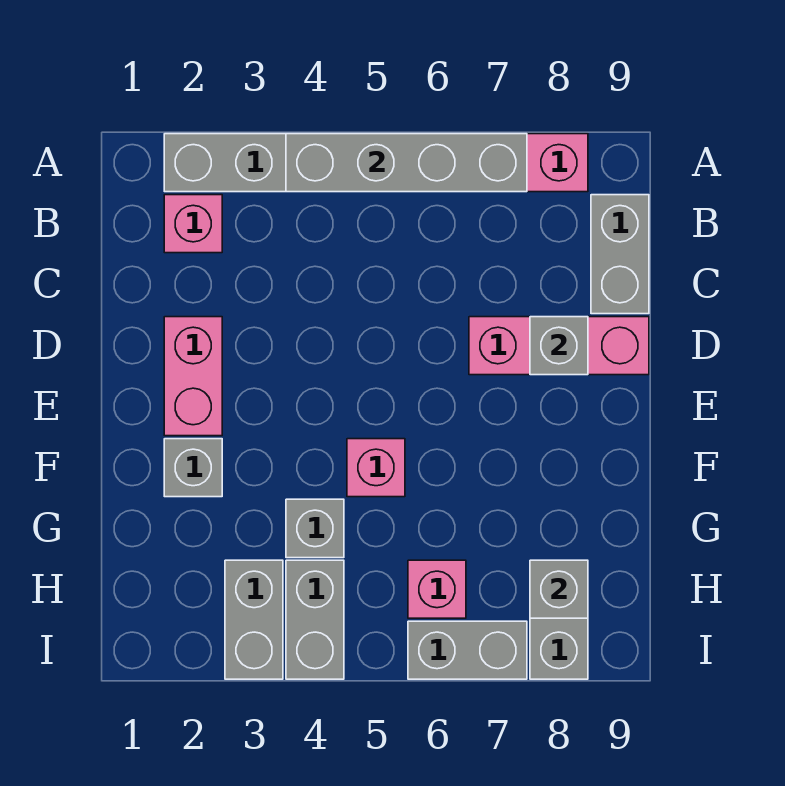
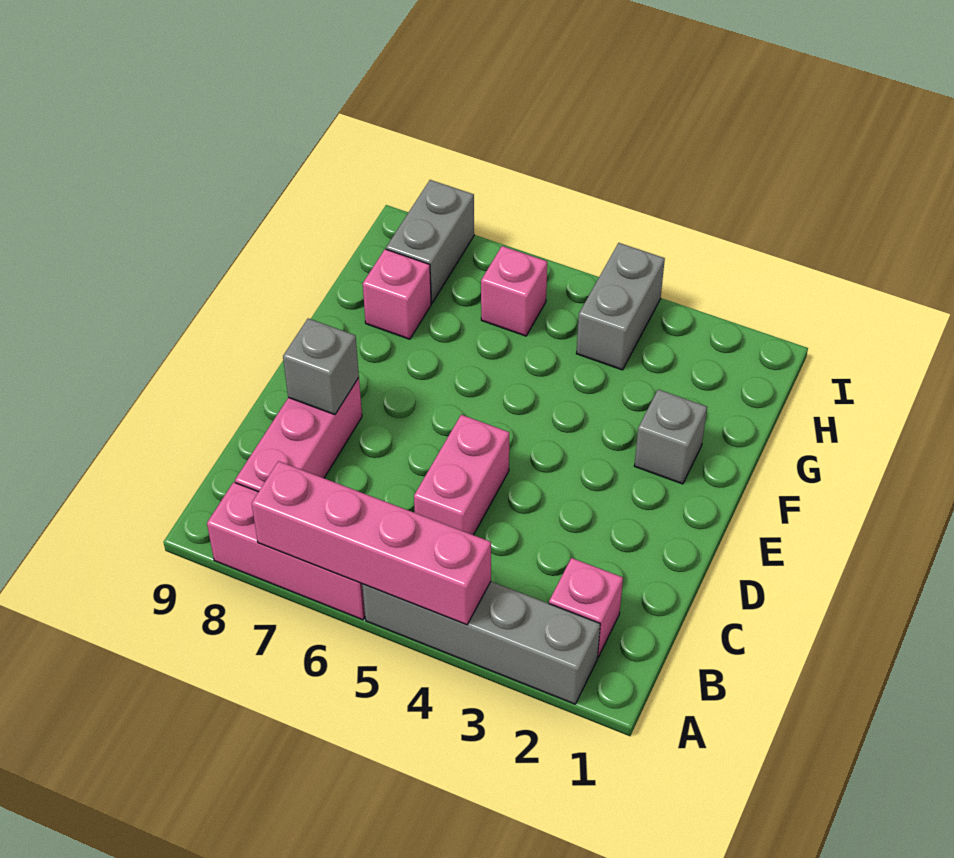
grey brick A4:A7 level 2 -> pink brick A4:A7 level 2
grey brick B9:C9 level 1 -> none
pink brick D2:E2 level 1 -> pink brick C5:D5 level 1
pink brick D7:D9 level 1 -> pink brick B8:D8 level 1
pink brick F5 level 1 -> pink brick G8 level 1
grey brick G4 level 1 -> none
grey brick H3:I3 level 1 -> none
grey brick H8 level 2 -> none
grey brick I6:I7 level 1 -> none

